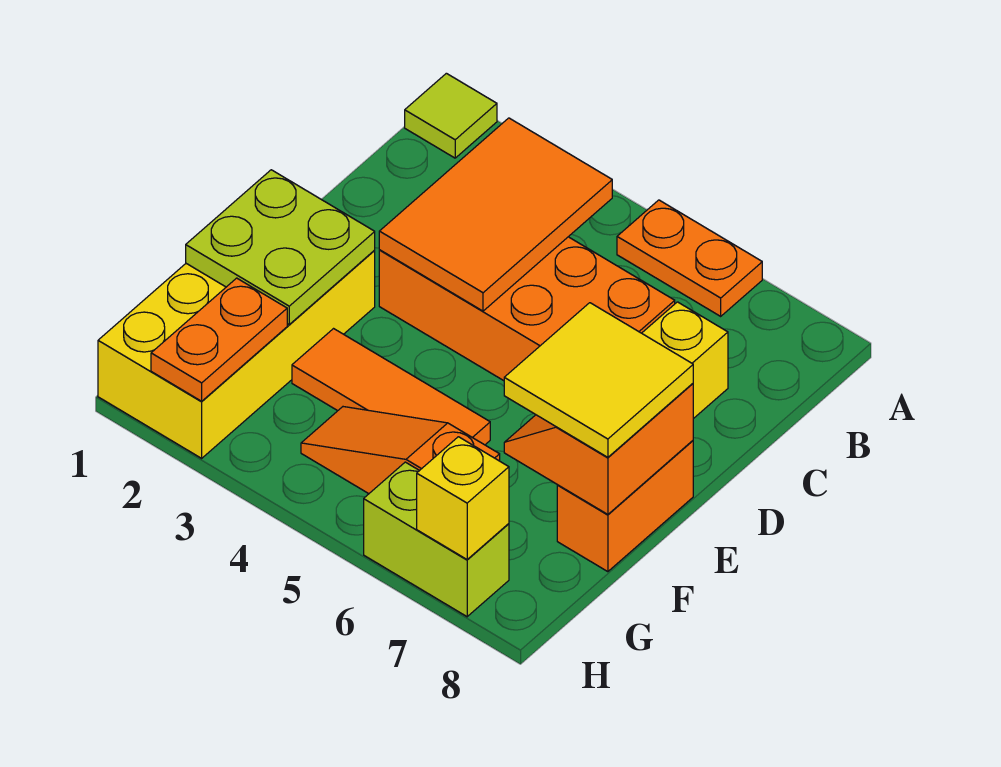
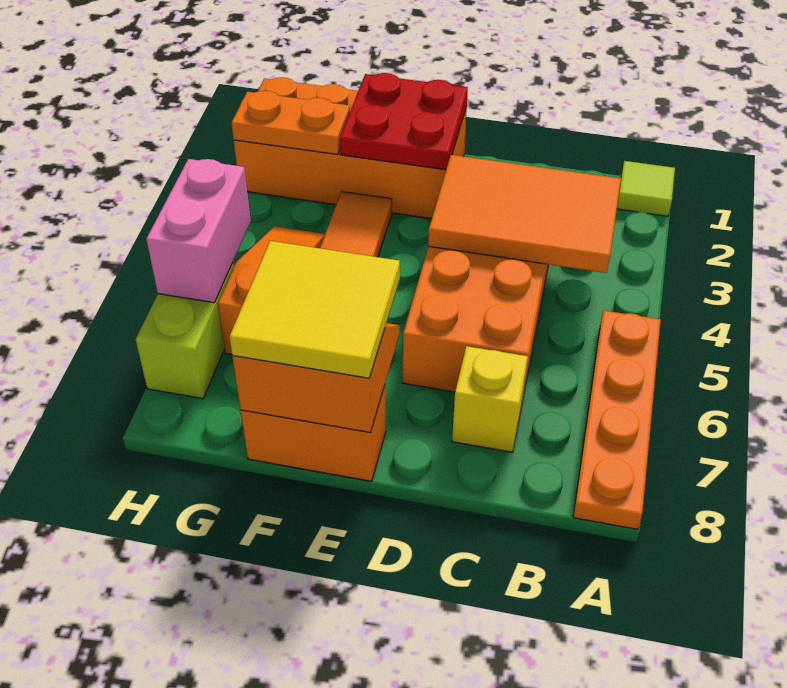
orange plate A5:A6 level 1 -> orange plate A5:A8 level 1
yellow brick E1:H2 level 1 -> orange brick E1:H2 level 1
lime plate E1:F2 level 2 -> red plate E1:F2 level 2
none -> pink brick H5:H6 level 2
yellow brick H7 level 2 -> none

